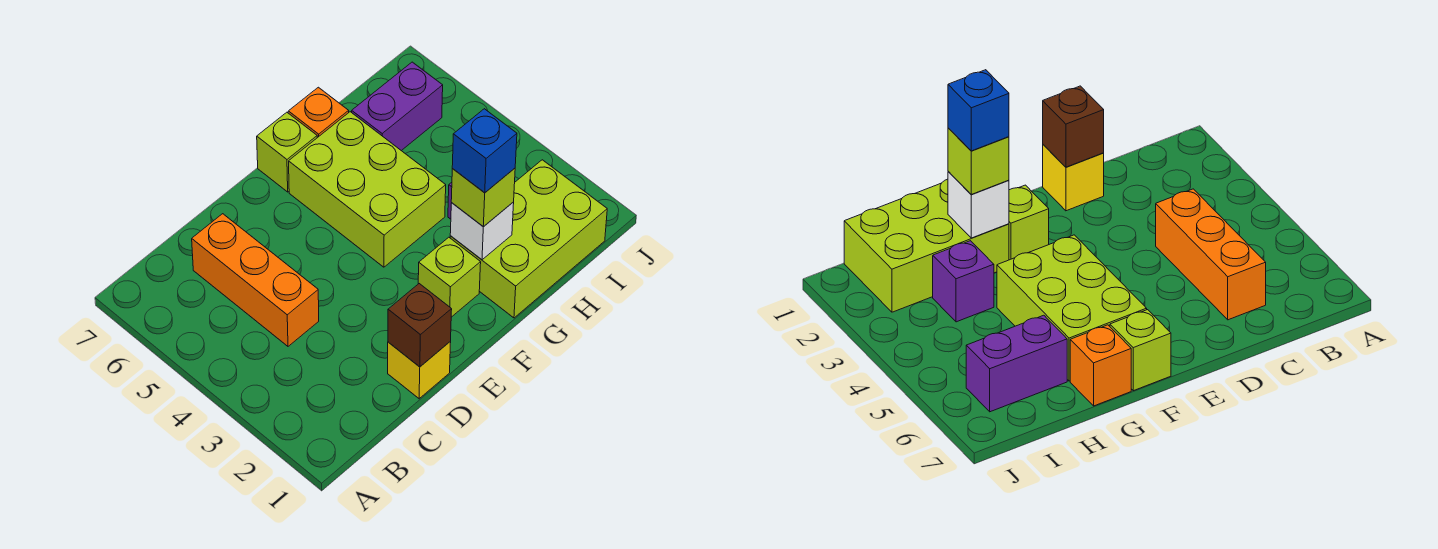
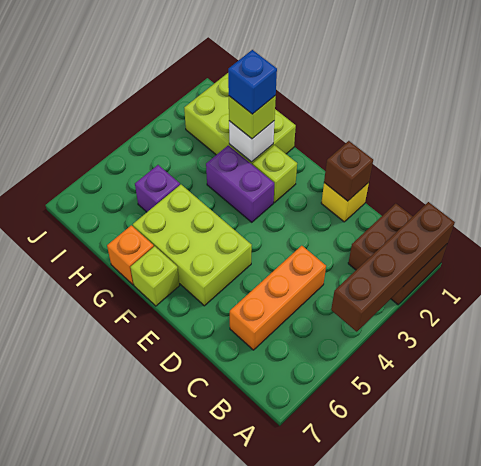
none -> brown brick A1:B2 level 1
none -> brown brick A1:A4 level 2
lime brick F4:G6 level 1 -> lime brick E5:G6 level 1
purple brick H3 level 1 -> purple brick H5 level 1
purple brick H6:I6 level 1 -> purple brick F3:G3 level 1

